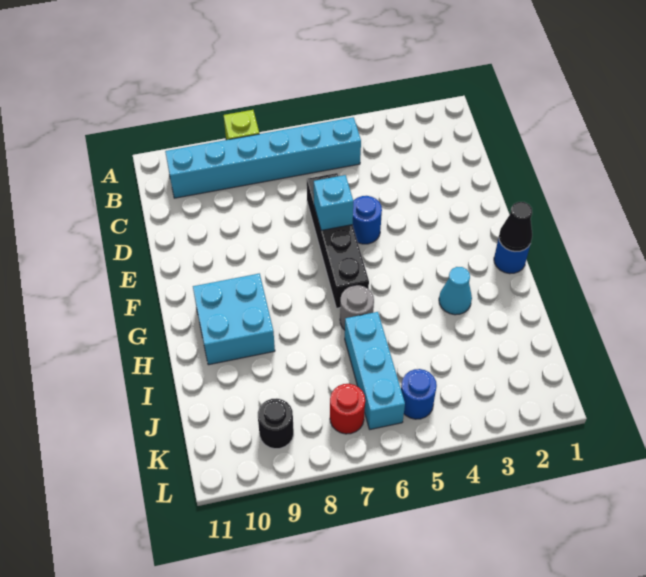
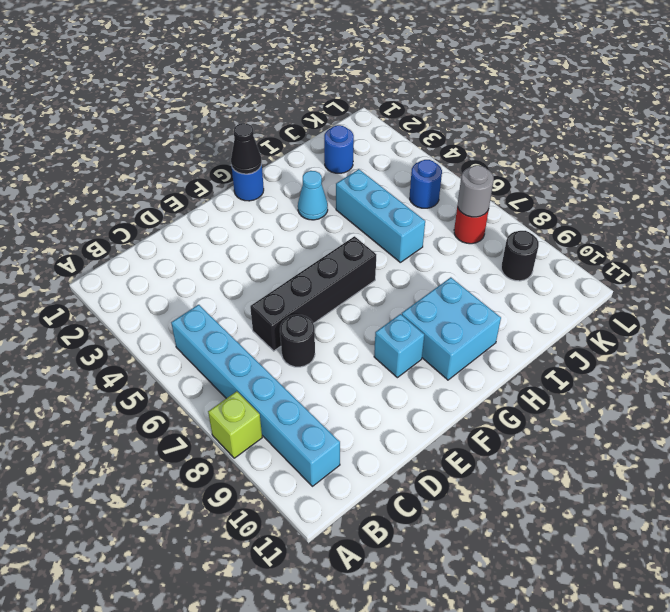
none -> black round brick D7 level 1
blue round brick E5 level 1 -> blue round brick J2 level 1
cyan brick E6 level 2 -> cyan brick F9 level 1
grey round brick H6 level 1 -> grey round brick K7 level 2
cyan brick I6:K6 level 1 -> cyan brick I4:I6 level 1

